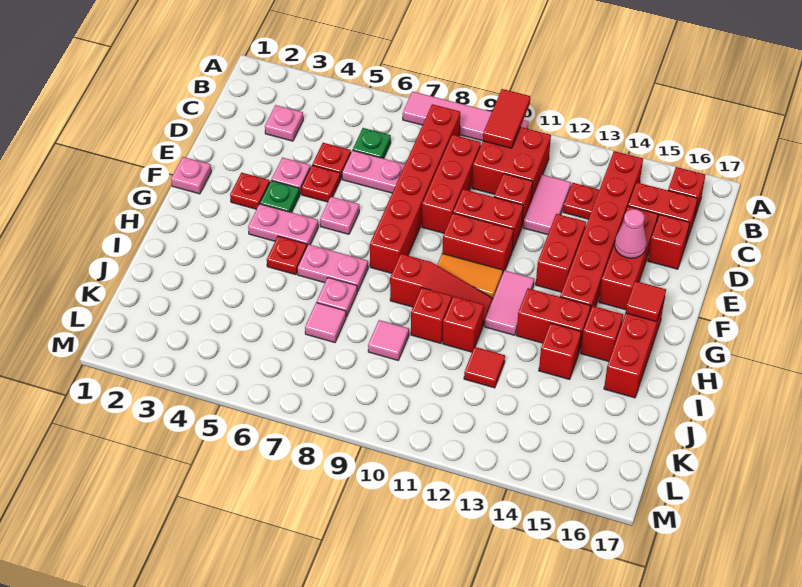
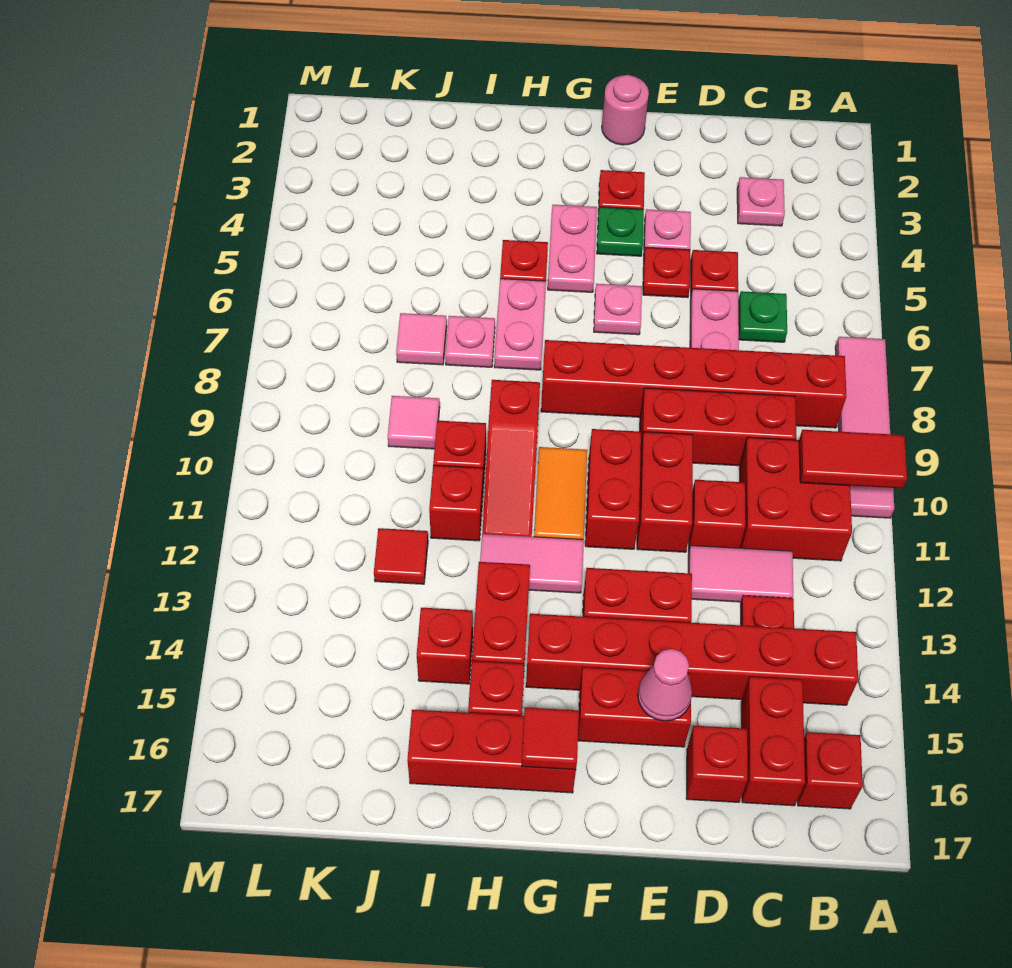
red brick D15:F15 level 1 -> red brick E15:F15 level 1
pink plate F1 level 1 -> pink round brick F1 level 1

